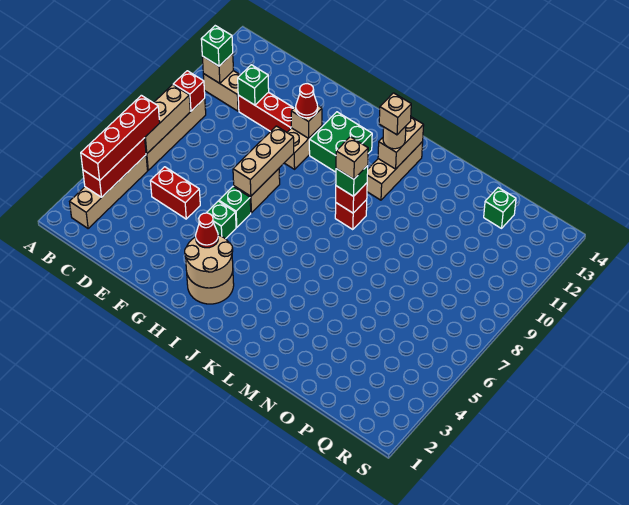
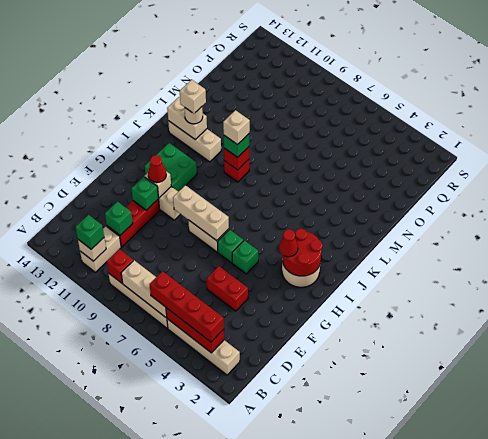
red brick D5:E5 level 1 -> red brick E4:E5 level 1
tan round brick H2:I3 level 2 -> red round brick H2:I3 level 2
green brick P13 level 1 -> green brick F11 level 2

